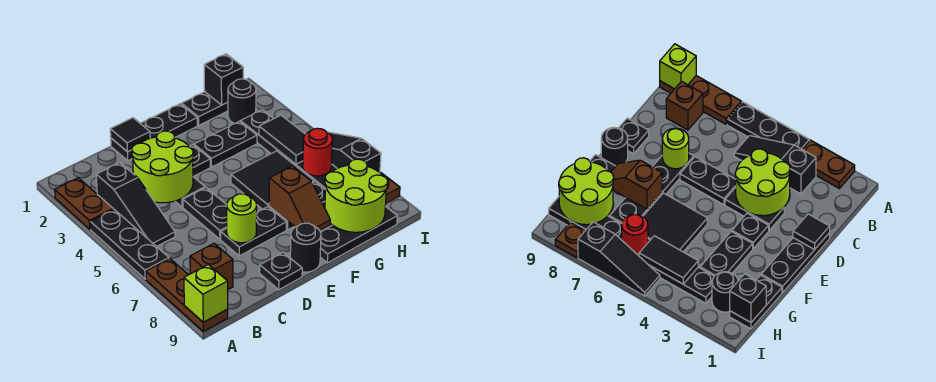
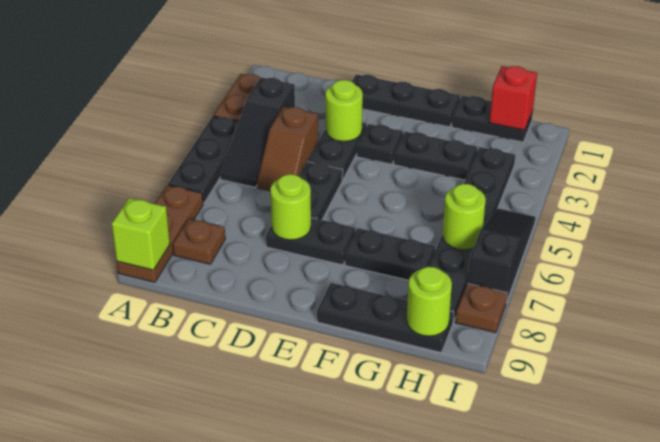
brown brick B8 level 1 -> brown plate B8 level 1
lime round brick C3:D4 level 2 -> lime round brick D3 level 2
black tile D1 level 2 -> none
black plate D9 level 1 -> none
black round brick E9 level 1 -> none
black tile F5:G6 level 1 -> none
brown slope F7:F8 level 2 top 7 -> brown slope C4:C5 level 1 top 4
lime round brick G8:H9 level 2 -> lime round brick H9 level 2
black brick H1 level 2 -> red brick H1 level 2
black round brick H2 level 1 -> none
black tile H4:H5 level 2 -> none
red round brick H6 level 2 -> lime round brick H6 level 2

